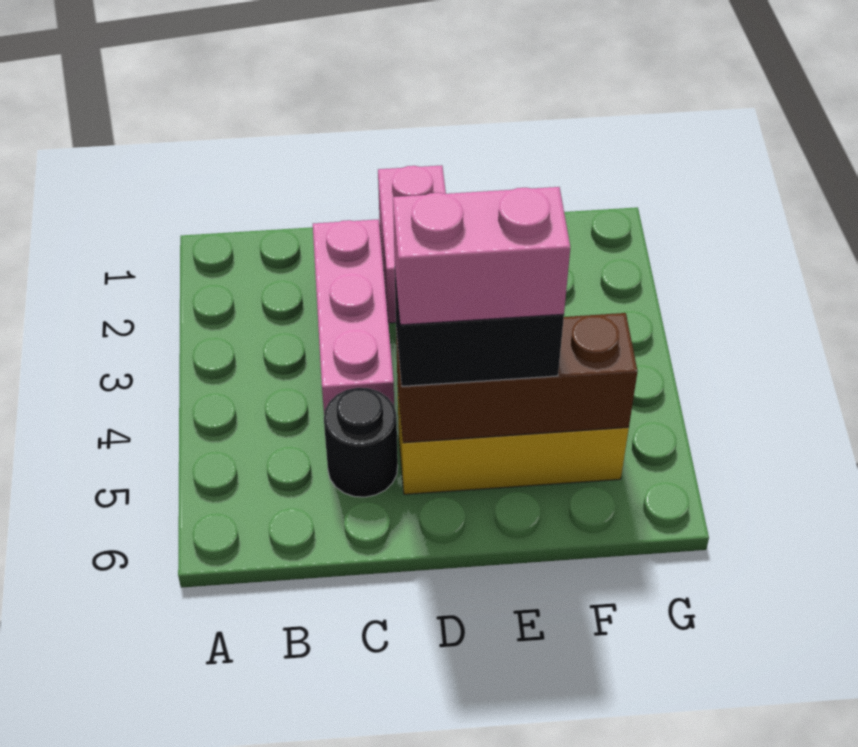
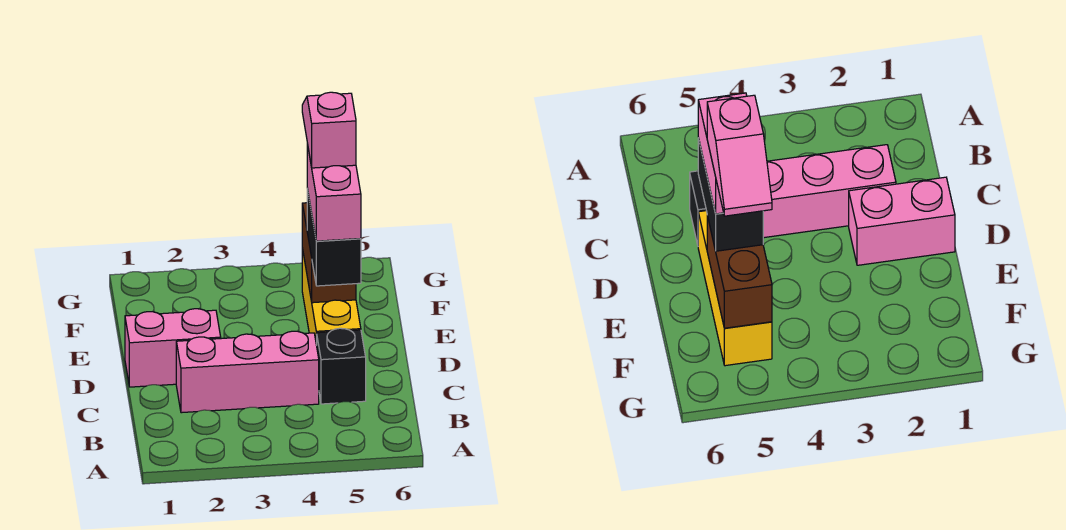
black round brick C5 level 1 -> black brick C5 level 1
brown brick D5:F5 level 2 -> brown brick E5:F5 level 2
none -> pink slope E5:F5 level 5 top E

